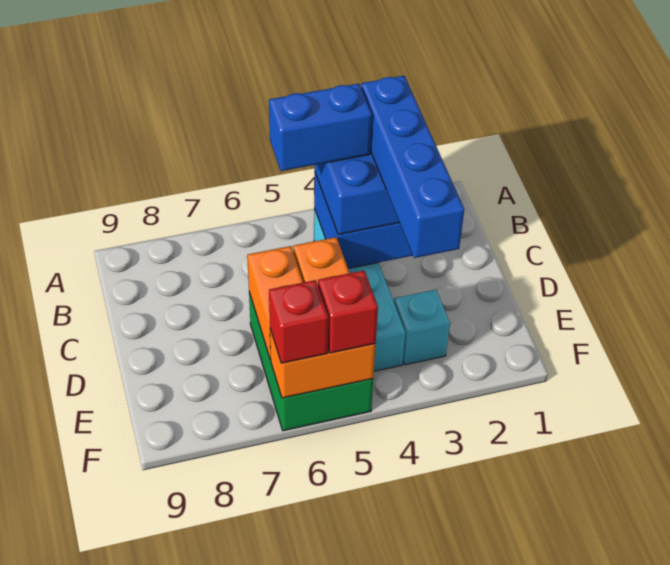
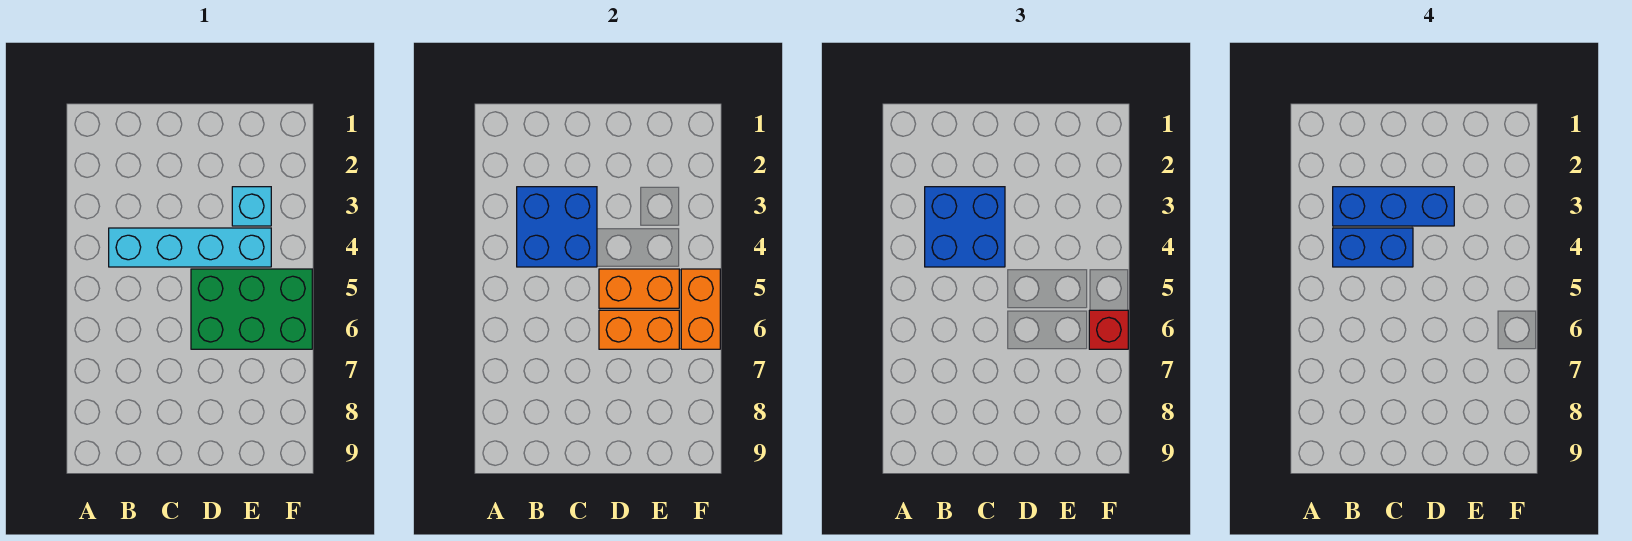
blue brick B3:E3 level 4 -> blue brick B3:D3 level 4
blue brick B4:B5 level 4 -> blue brick B4:C4 level 4
red brick F5 level 3 -> none

